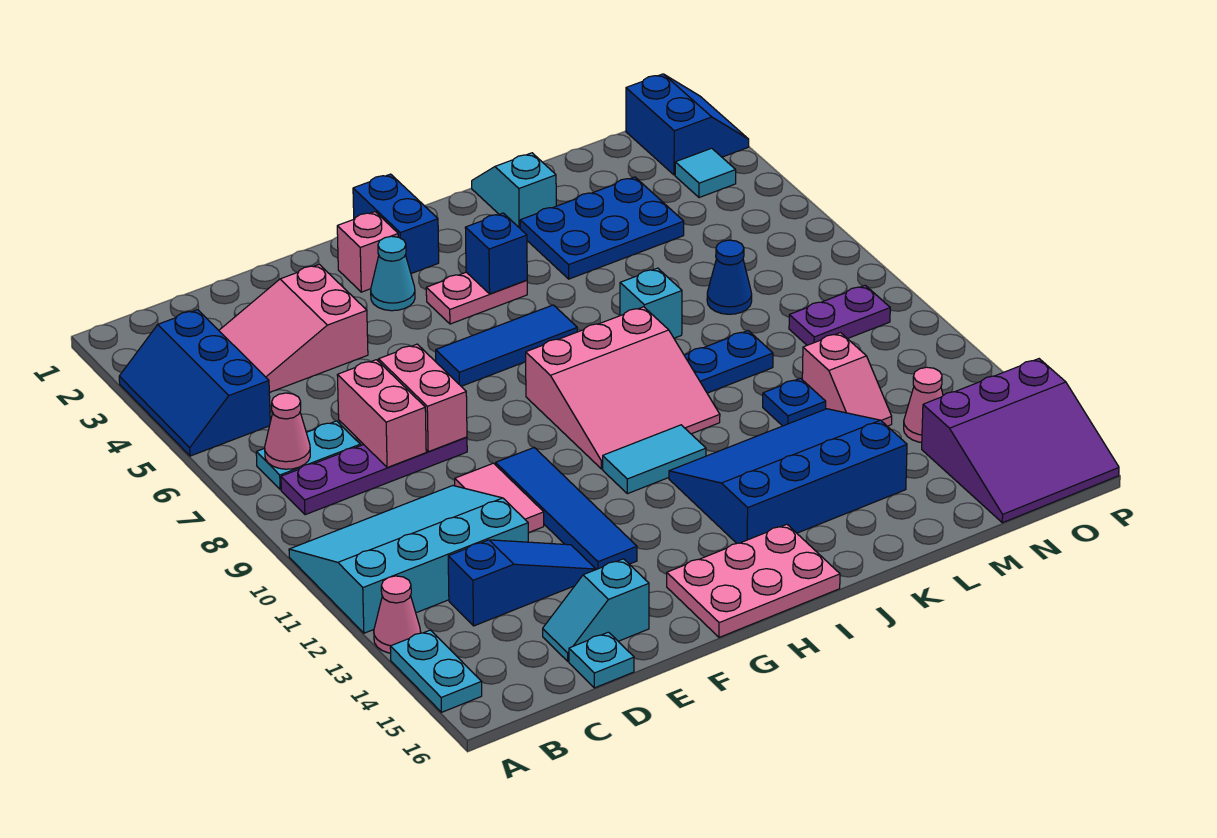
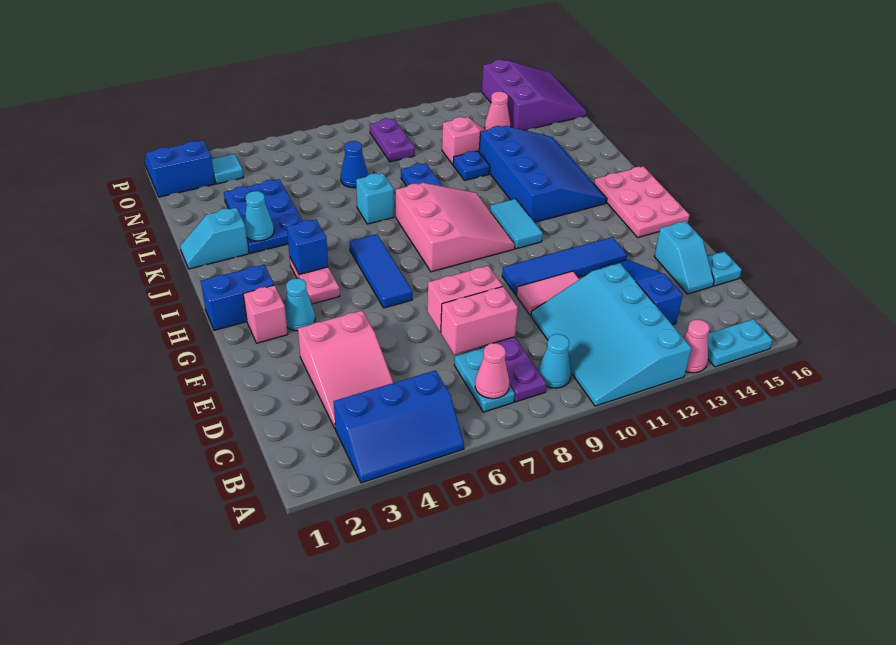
none -> cyan cone B9 level 1
blue slope I12:L14 level 1 top 14 -> blue slope I12:L14 level 1 top 12
none -> cyan cone K3 level 2

